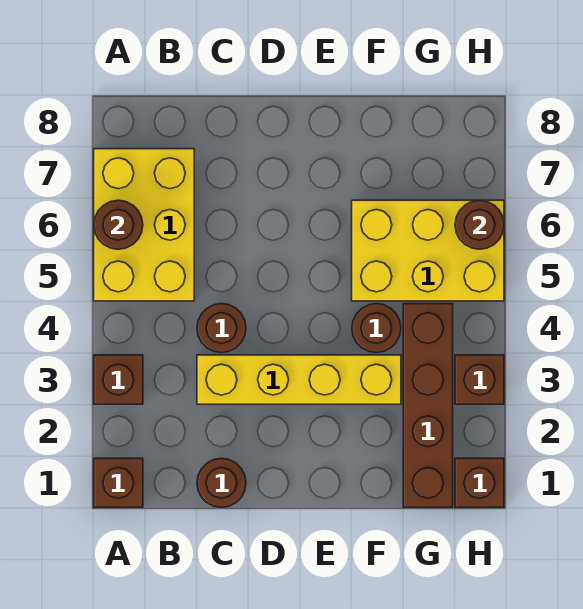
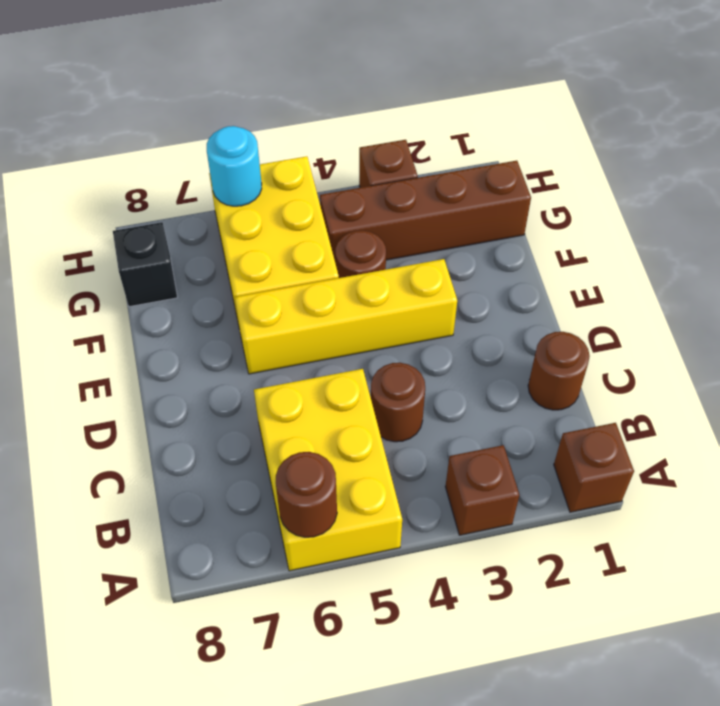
yellow brick A5:B7 level 1 -> yellow brick A5:C6 level 1
yellow brick C3:F3 level 1 -> yellow brick E3:E6 level 1
none -> black brick G8 level 1
brown brick H1 level 1 -> none
brown round brick H6 level 2 -> cyan round brick H6 level 2

